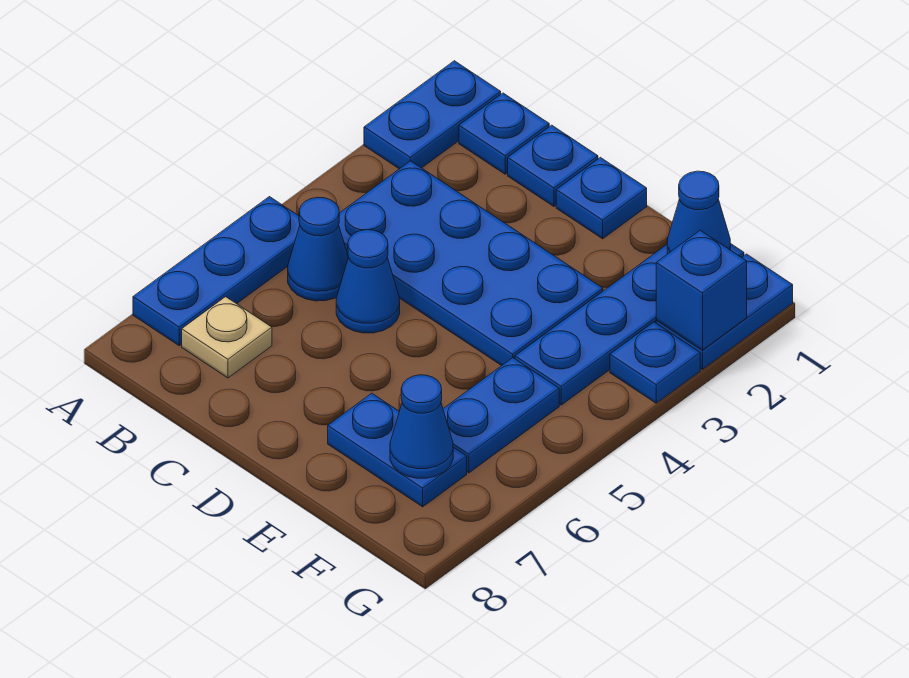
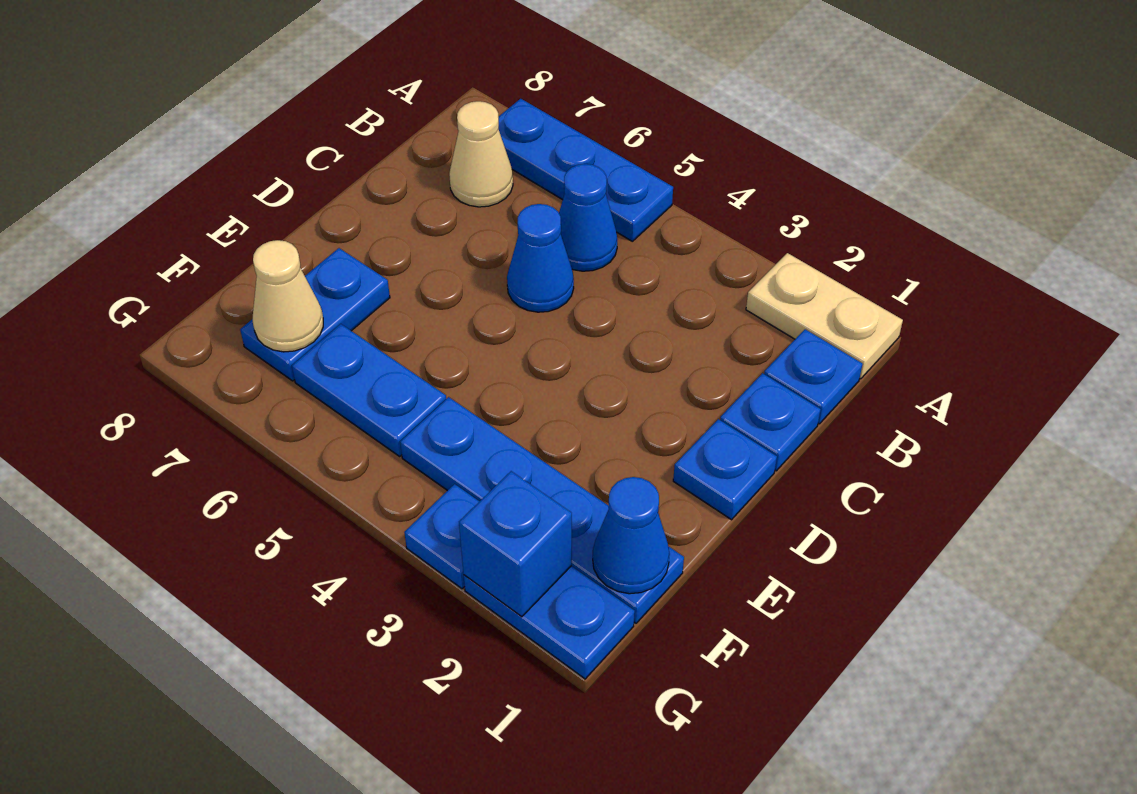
blue plate A1:A2 level 1 -> tan plate A1:A2 level 1
blue plate B3:E4 level 1 -> none
tan plate B7 level 1 -> tan cone B7 level 1
blue cone F7 level 2 -> tan cone F7 level 2

